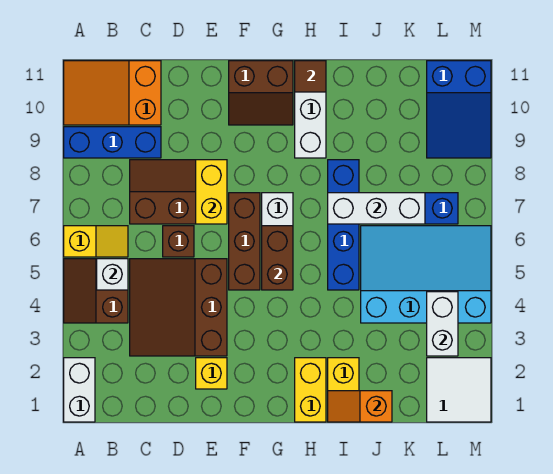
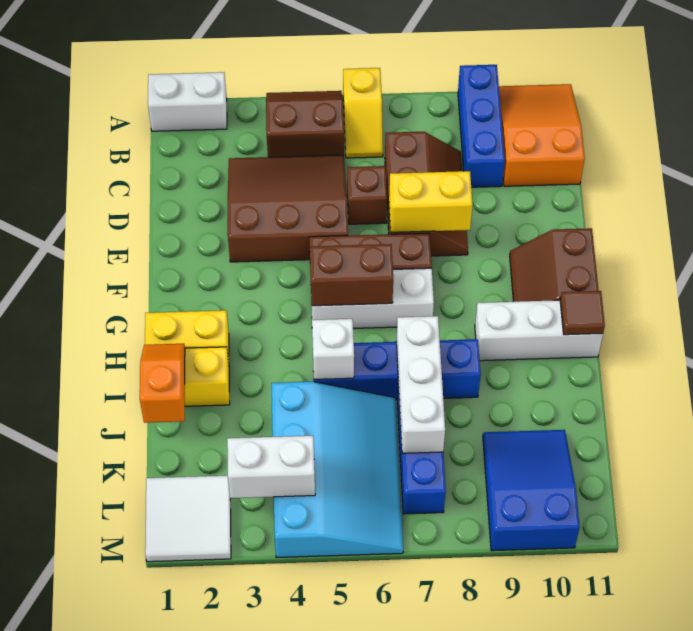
white brick B5 level 2 -> white brick I5 level 2
yellow brick E2 level 1 -> none
blue slope L9:M11 level 1 top 11 -> blue slope K9:M10 level 1 top M

